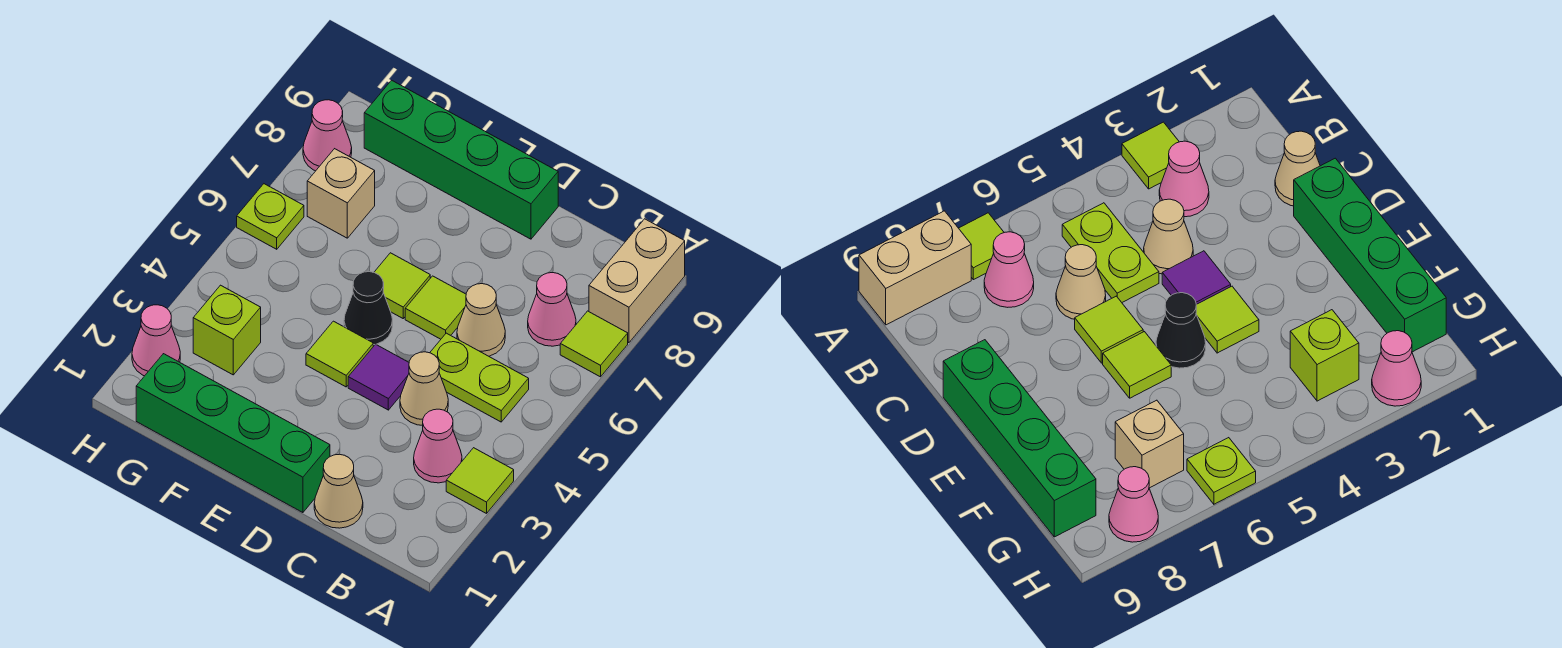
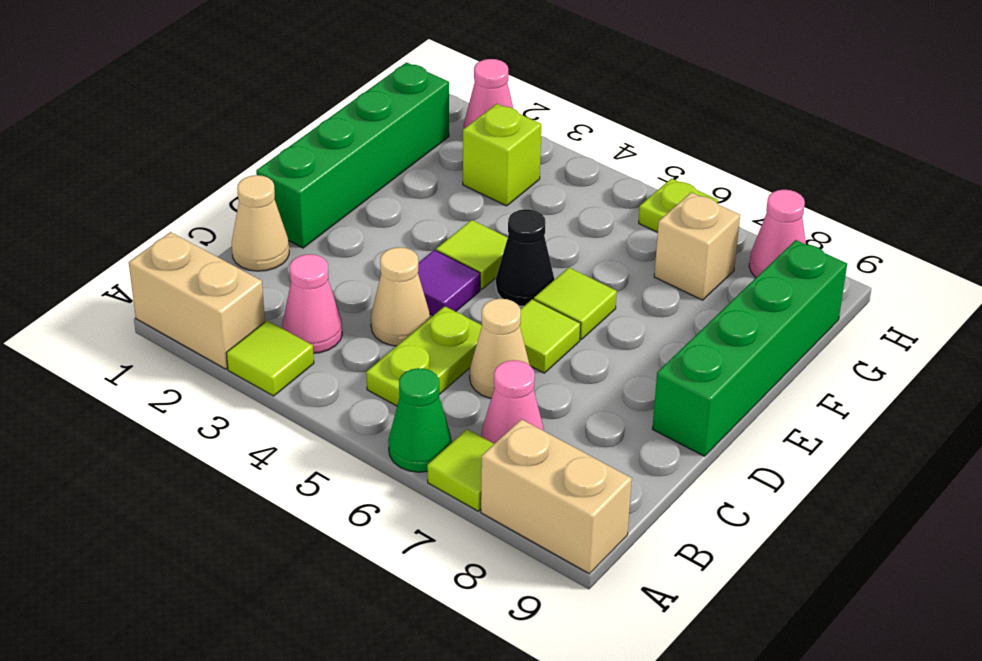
none -> tan brick A1:A2 level 1
none -> green cone A6 level 1

